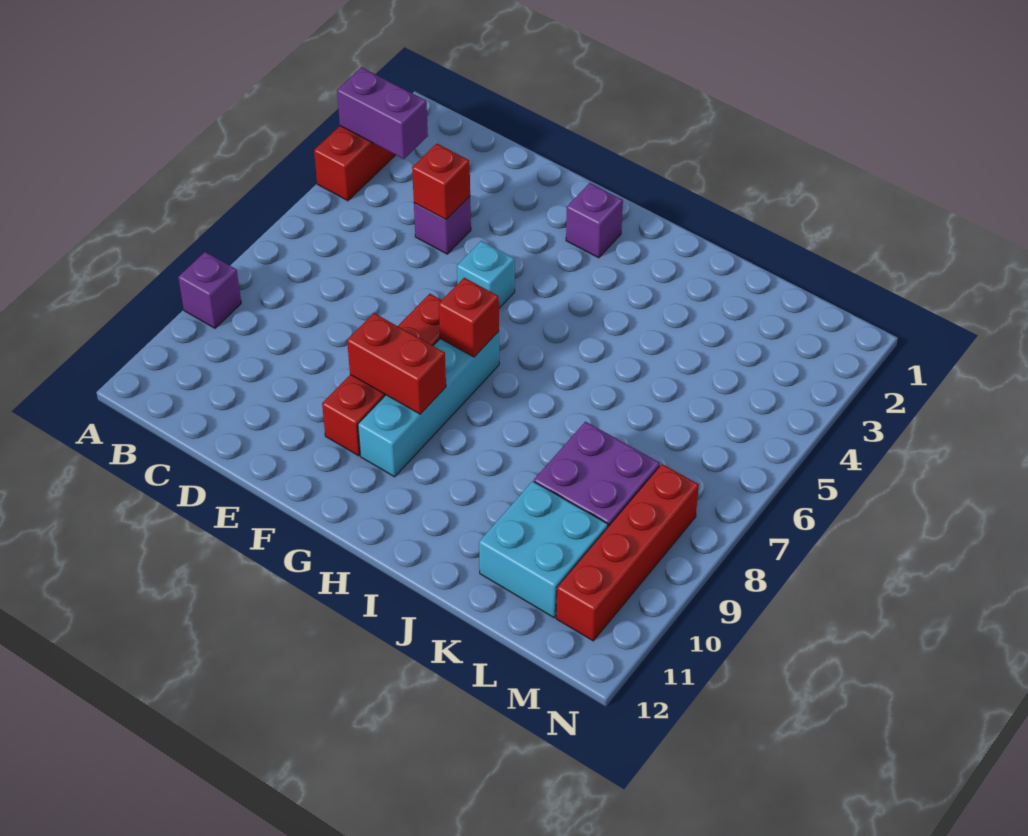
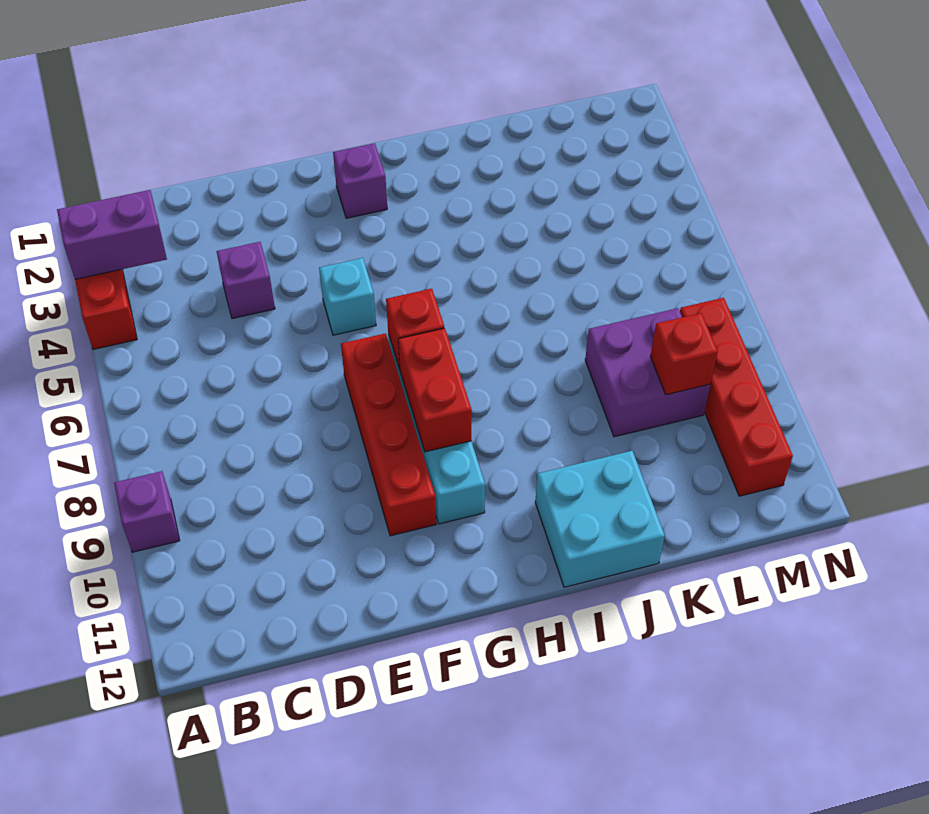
red brick D4 level 2 -> red brick L9 level 2
red brick F9:G9 level 2 -> red brick G8:G9 level 2
cyan brick K10:L11 level 1 -> cyan brick I11:J12 level 1

